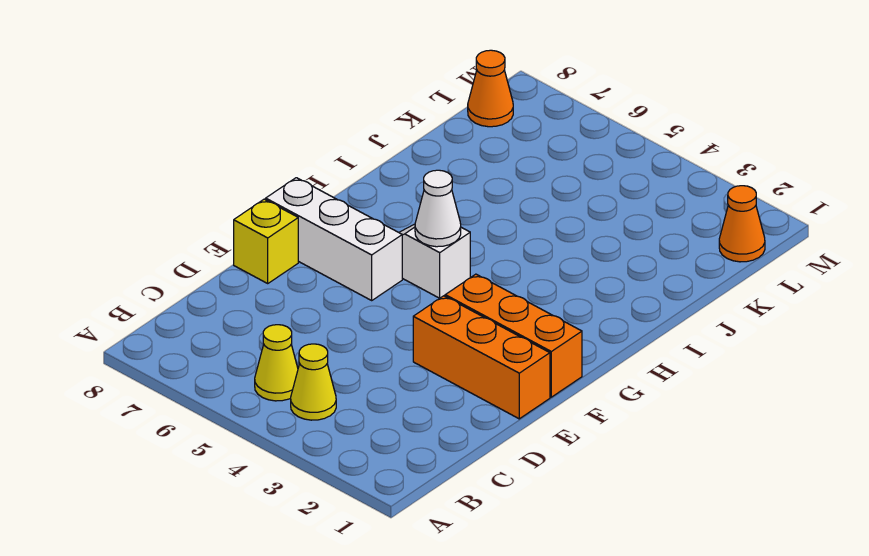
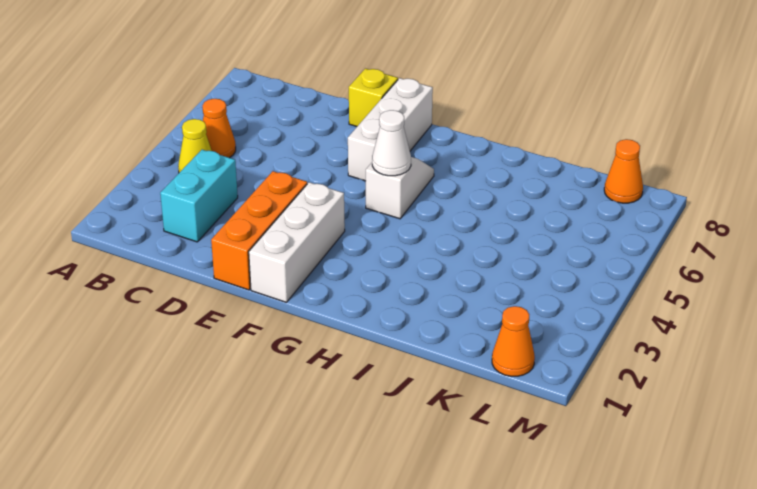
yellow cone B5 level 1 -> orange cone B5 level 1
none -> cyan brick C2:C3 level 1
orange brick F1:F3 level 1 -> white brick F1:F3 level 1

